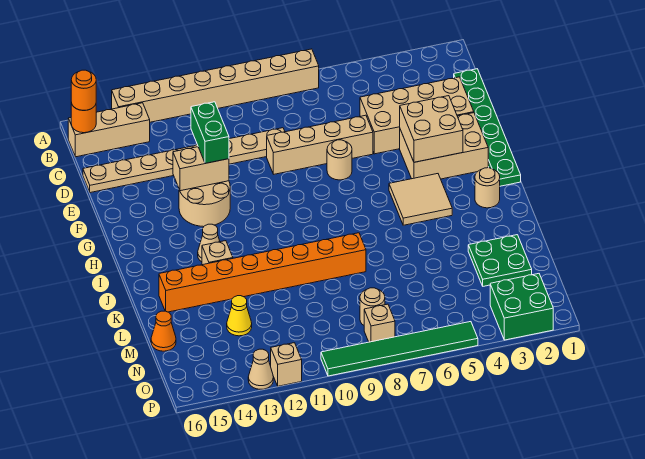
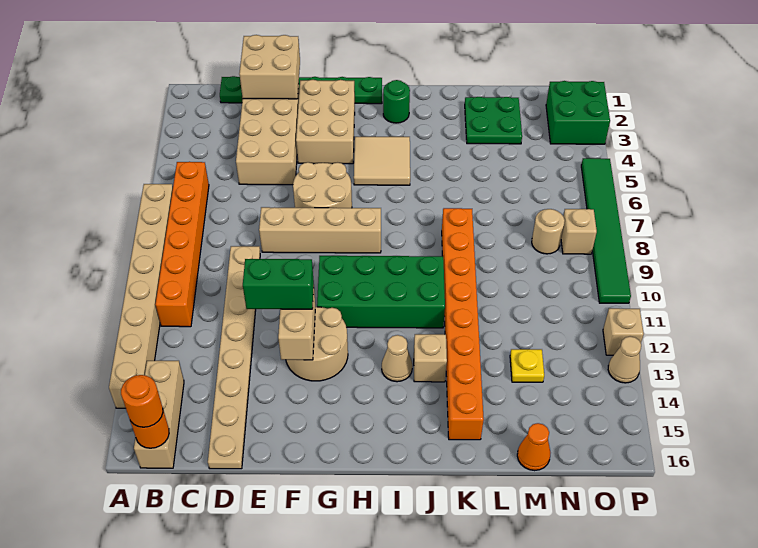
none -> orange brick B6:B11 level 1
tan brick E6:E9 level 1 -> tan brick E8:H8 level 1
tan brick F3:G4 level 2 -> tan brick D1:E2 level 2
tan round brick F7 level 1 -> tan round brick F6:G7 level 1
none -> green brick G10:J11 level 1
tan round brick I2 level 1 -> green round brick I2 level 1
yellow cone M13 level 1 -> yellow plate M13 level 1

